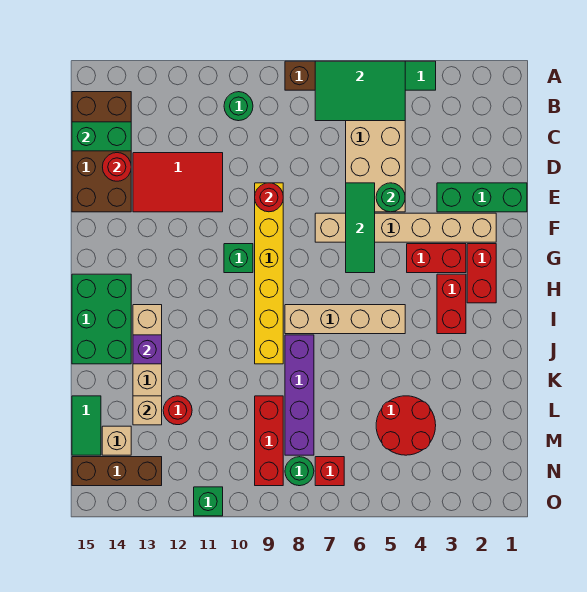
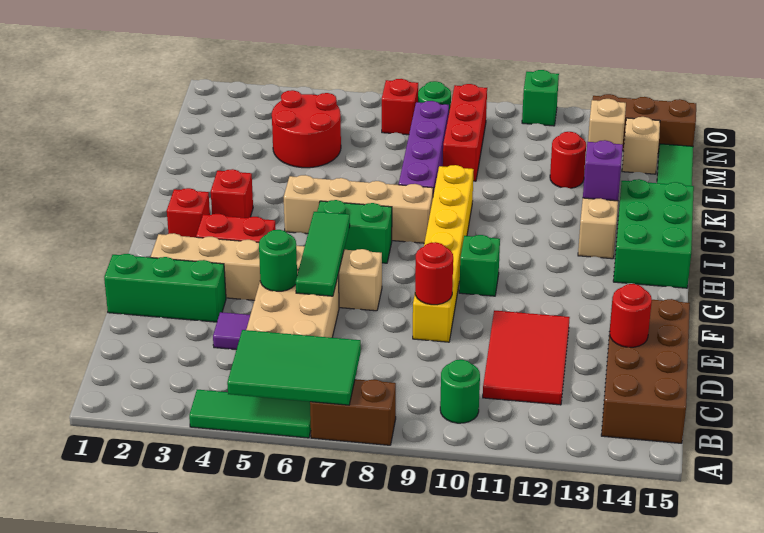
green brick C14:C15 level 2 -> green brick H6:H7 level 1
none -> purple tile D4 level 1
red tile D11:E13 level 1 -> red tile C11:E12 level 1
red brick G2:H2 level 1 -> red brick H2 level 1
red brick H3:I3 level 1 -> red brick I3 level 1

